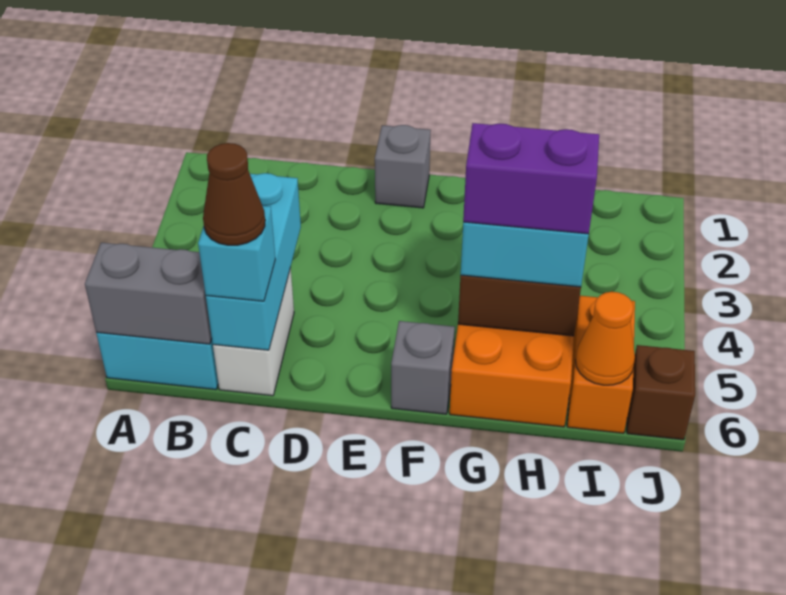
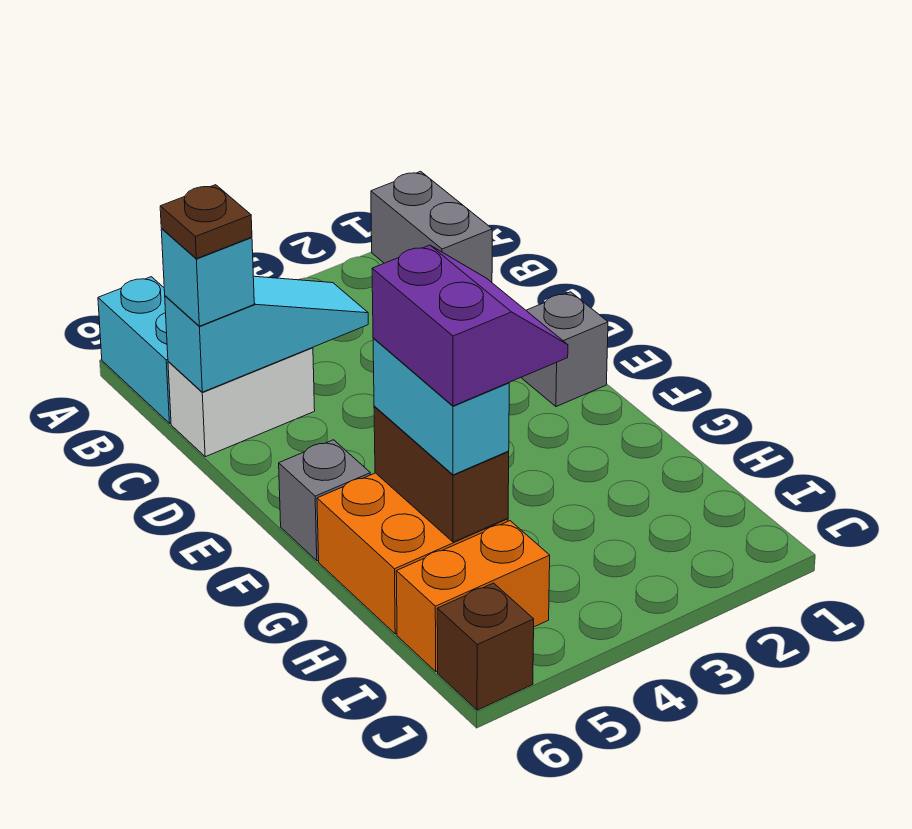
grey brick A6:B6 level 2 -> grey brick A1:B1 level 1
cyan brick C4:C6 level 2 -> cyan slope C4:C6 level 2 top 6
brown cone C6 level 4 -> brown plate C6 level 4
orange cone I6 level 2 -> none

